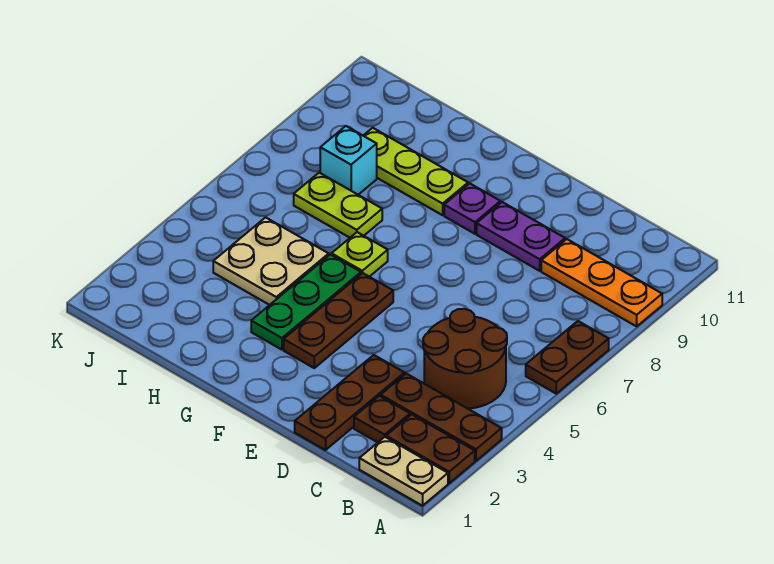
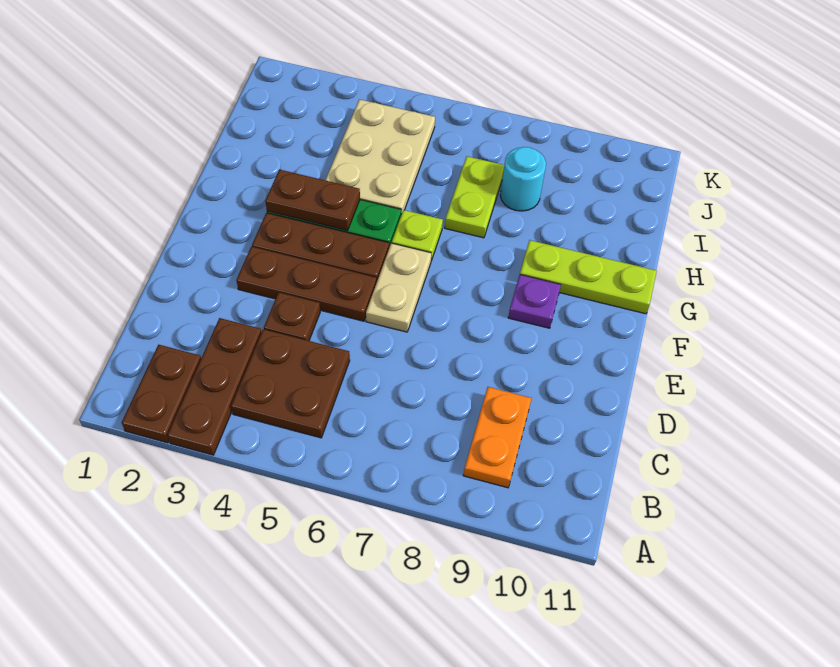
tan plate A1:B1 level 1 -> tan plate E6:F6 level 1
brown plate A6:A7 level 1 -> brown plate G3:G4 level 2
orange plate A9:C9 level 1 -> orange plate B9:C9 level 1
brown round brick B4:C5 level 1 -> brown plate B4:C5 level 1
brown plate C2 level 1 -> brown plate D4 level 1
brown plate D1:D3 level 1 -> brown plate E3:E5 level 1
purple plate D9:E9 level 1 -> none
lime plate G9:I9 level 1 -> lime plate G9:G11 level 1
tan plate H4:I5 level 1 -> tan plate H4:J5 level 1
cyan brick I8 level 1 -> cyan round brick I8 level 1

